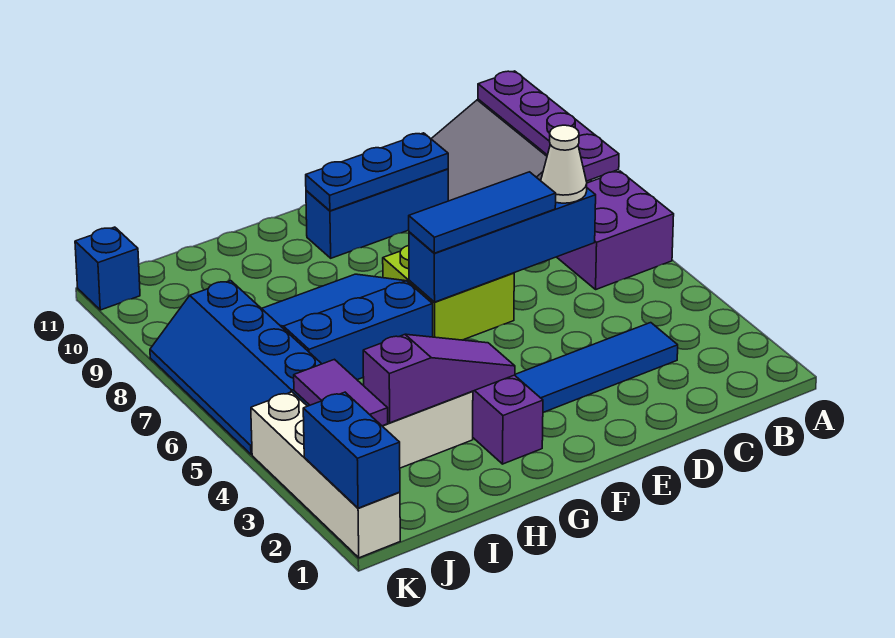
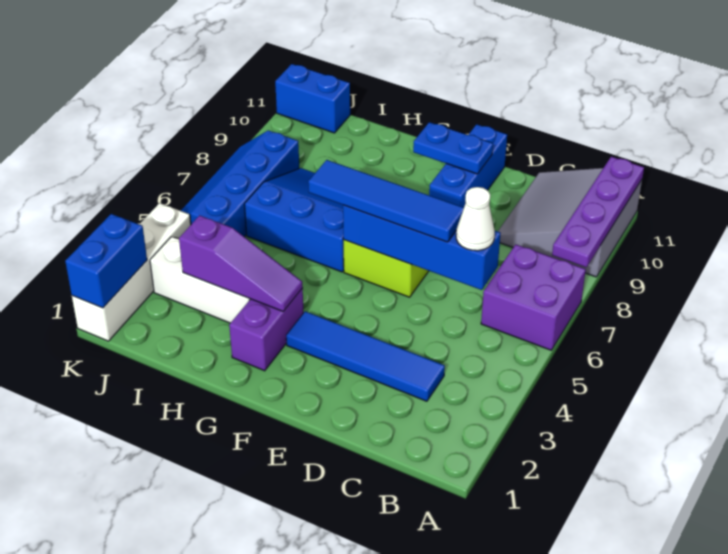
blue tile D6:F6 level 3 -> blue tile D6:G6 level 3
blue brick D10:F10 level 1 -> blue brick E9:E11 level 1
blue plate D10:F10 level 2 -> blue plate E10:F10 level 2
purple tile J3:J4 level 2 -> none
blue brick K11 level 1 -> blue brick J11:K11 level 1

